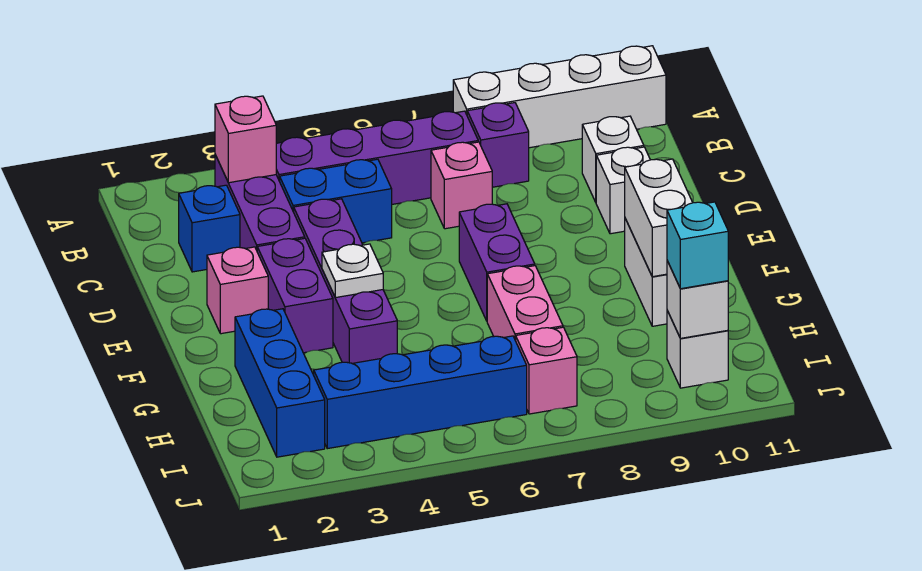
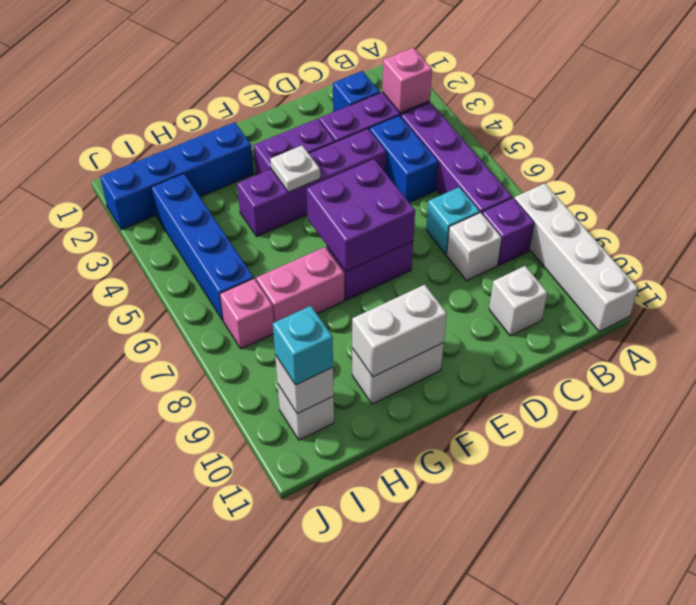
pink brick C7 level 1 -> cyan brick C7 level 1
white brick D10 level 1 -> white brick C8 level 1
pink brick E2 level 1 -> none
none -> purple brick E6:F7 level 2
blue brick G2:I2 level 1 -> blue brick G2:J2 level 1

